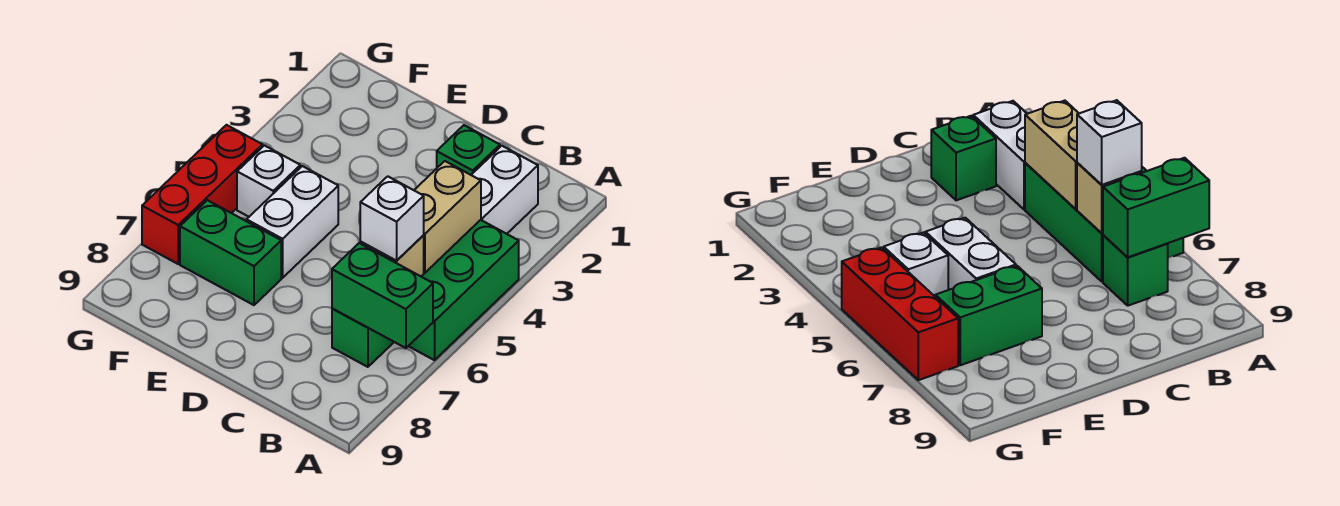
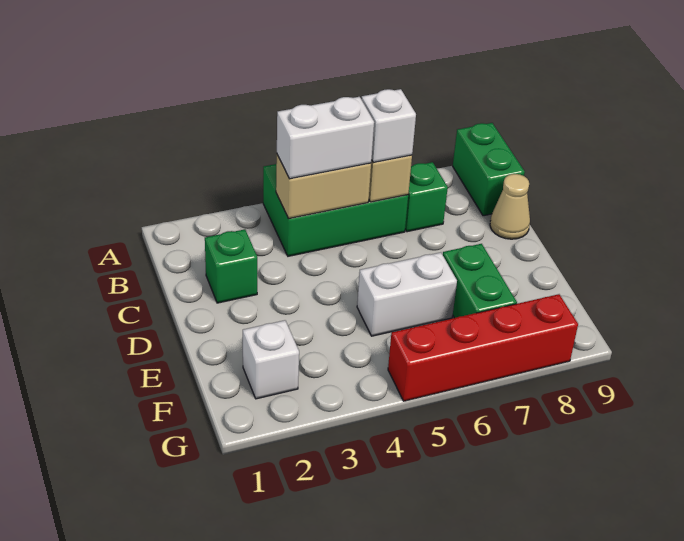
green brick A7:B7 level 2 -> green brick A9:B9 level 1
white brick B2:B3 level 1 -> white brick B4:B5 level 3
none -> tan cone C9 level 1
white brick F5 level 1 -> white brick F2 level 1
red brick G5:G7 level 1 -> red brick G5:G8 level 1

